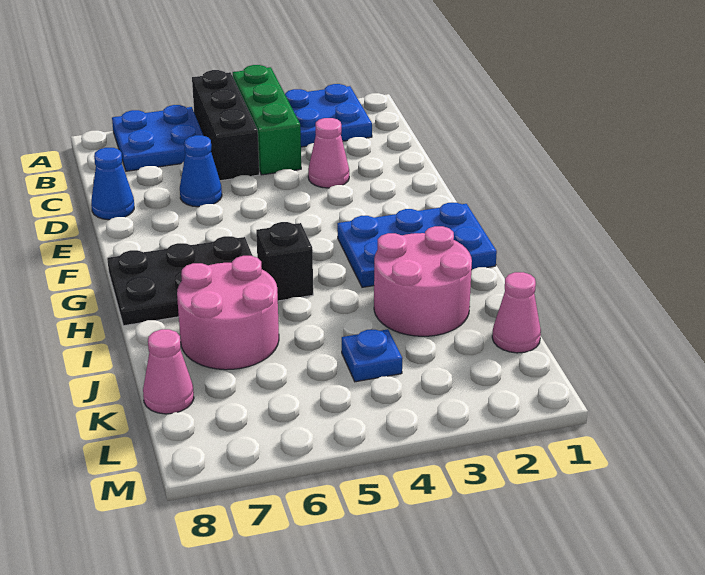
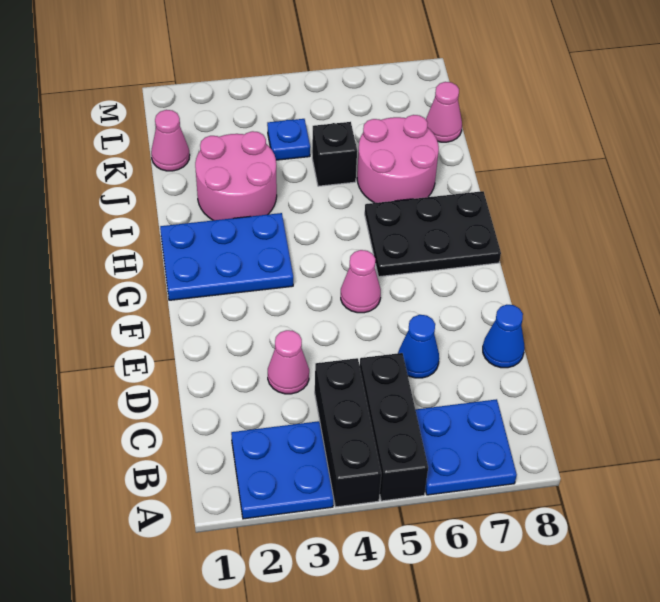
green brick A4:C4 level 1 -> black brick A4:C4 level 1
none -> pink cone F5 level 1
black brick H5 level 1 -> black brick J5 level 1

